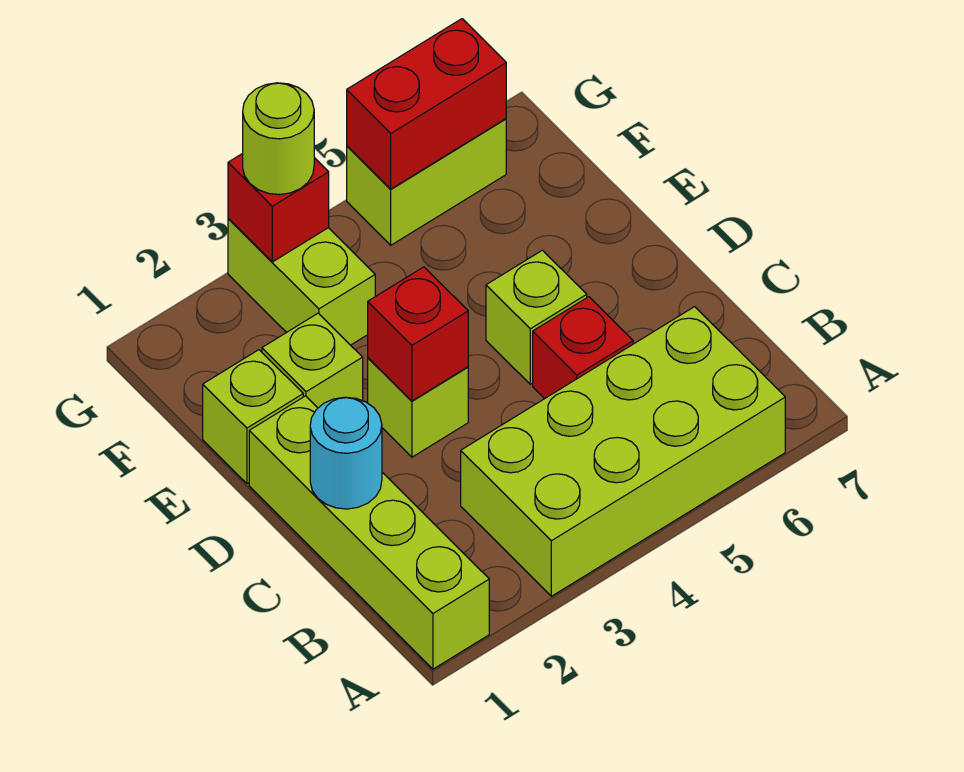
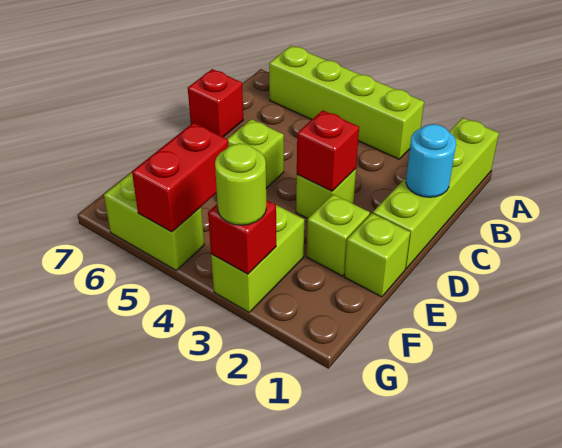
lime brick A3:B6 level 1 -> lime brick A3:A6 level 1
red brick C5 level 1 -> red brick C7 level 1
red brick G5:G6 level 2 -> red brick F5:G5 level 2

